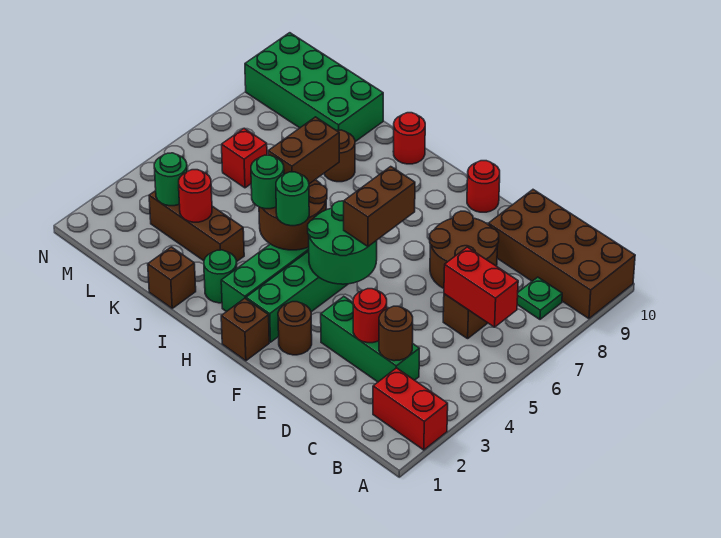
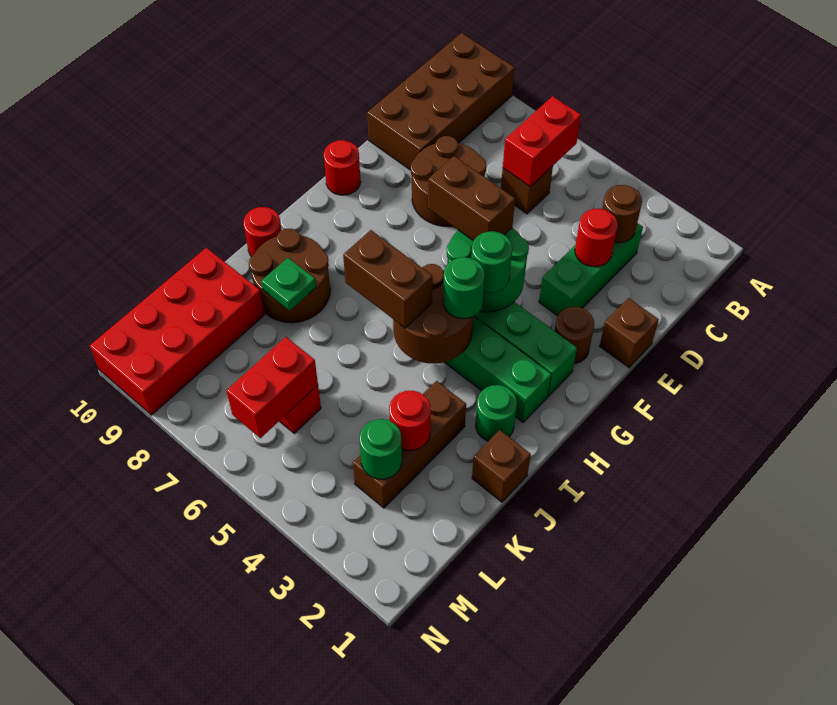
red brick A2:B2 level 1 -> red brick L6:M6 level 2
green plate B8 level 1 -> green plate J8 level 2
brown brick G1 level 1 -> brown brick E1 level 1
green round brick I4 level 3 -> green round brick G4 level 3
brown round brick J8 level 1 -> brown round brick I8:J9 level 1
green brick K9:N10 level 1 -> red brick K9:N10 level 1

